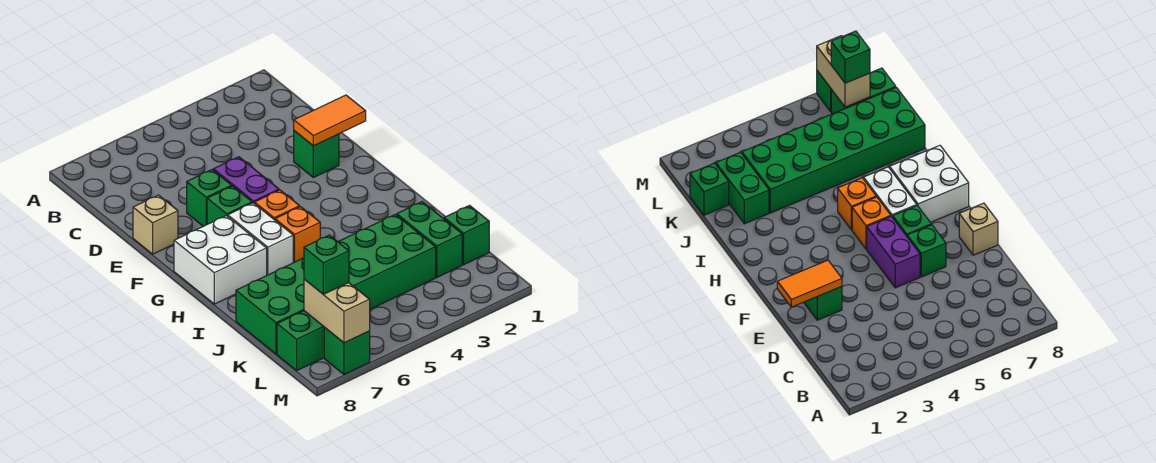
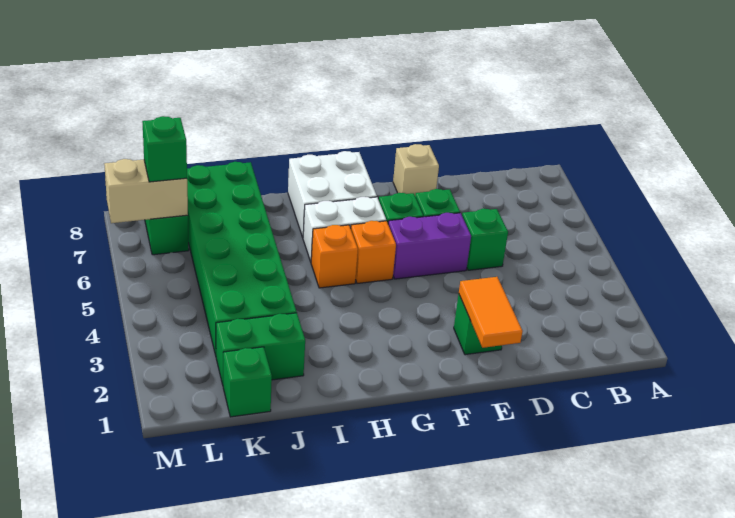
green brick M7 level 1 -> green brick D5 level 1

